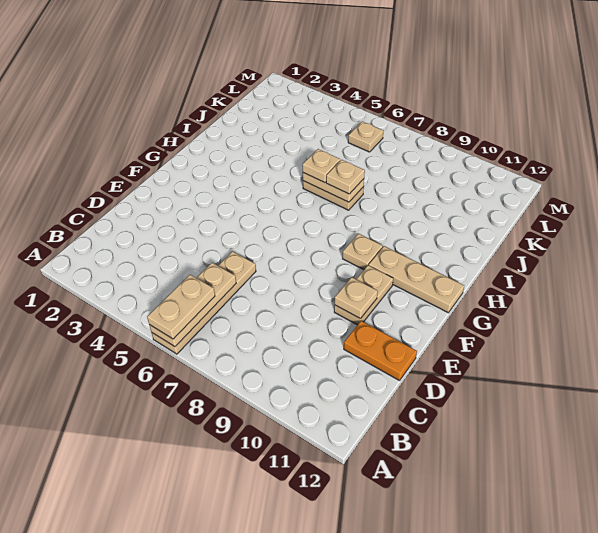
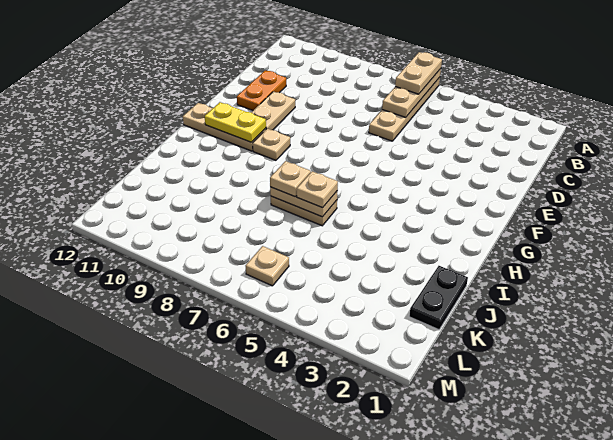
orange plate D11:D12 level 1 -> orange plate D11:E11 level 1
tan plate E10 level 2 -> none
none -> yellow plate G10:G11 level 2
none -> black plate J1:K1 level 1

